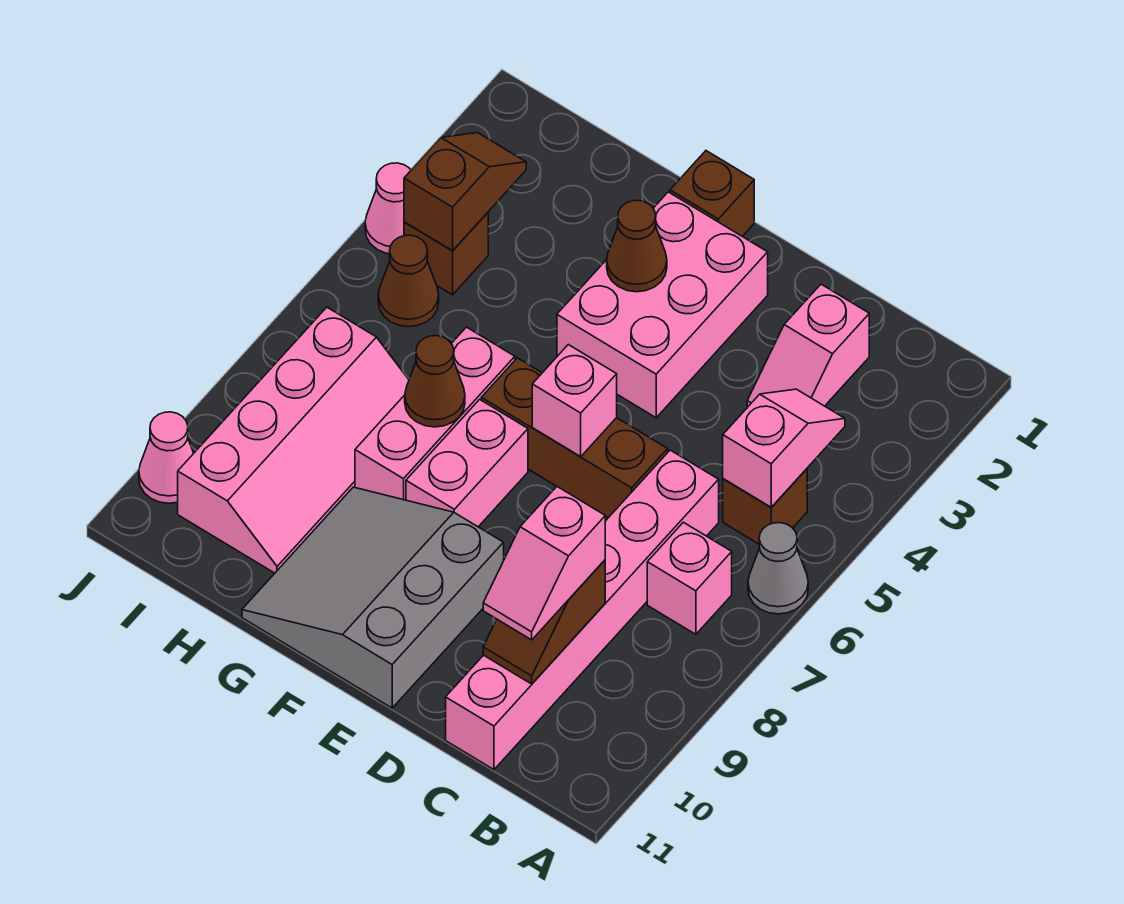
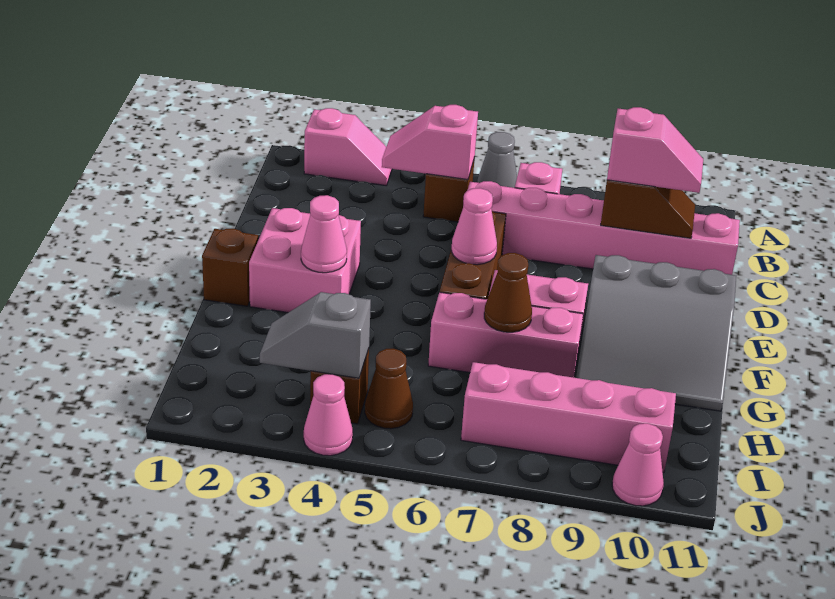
pink slope C2:C3 level 1 top 2 -> pink slope A2:A3 level 1 top 2
pink brick E2:F4 level 1 -> pink brick E2:F3 level 1
pink brick E6 level 2 -> pink cone E6 level 2
brown cone F3 level 2 -> pink cone F3 level 2
brown slope I3:I4 level 2 top 4 -> grey slope I3:I4 level 2 top 4

